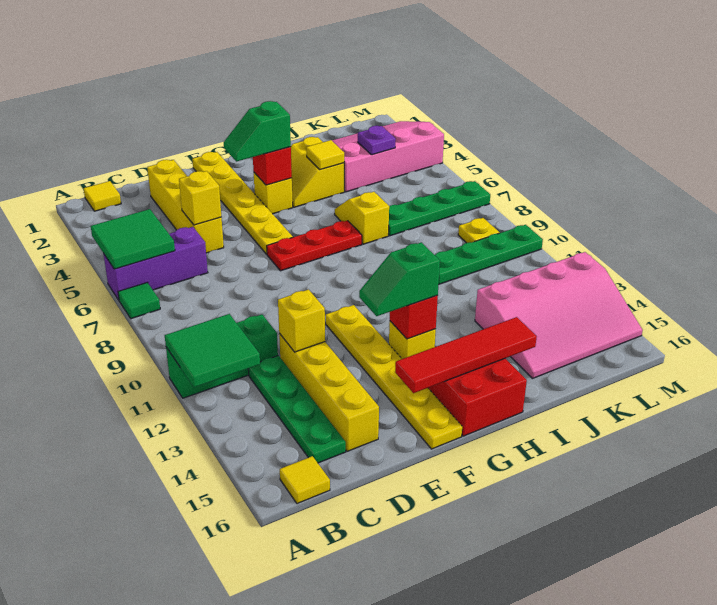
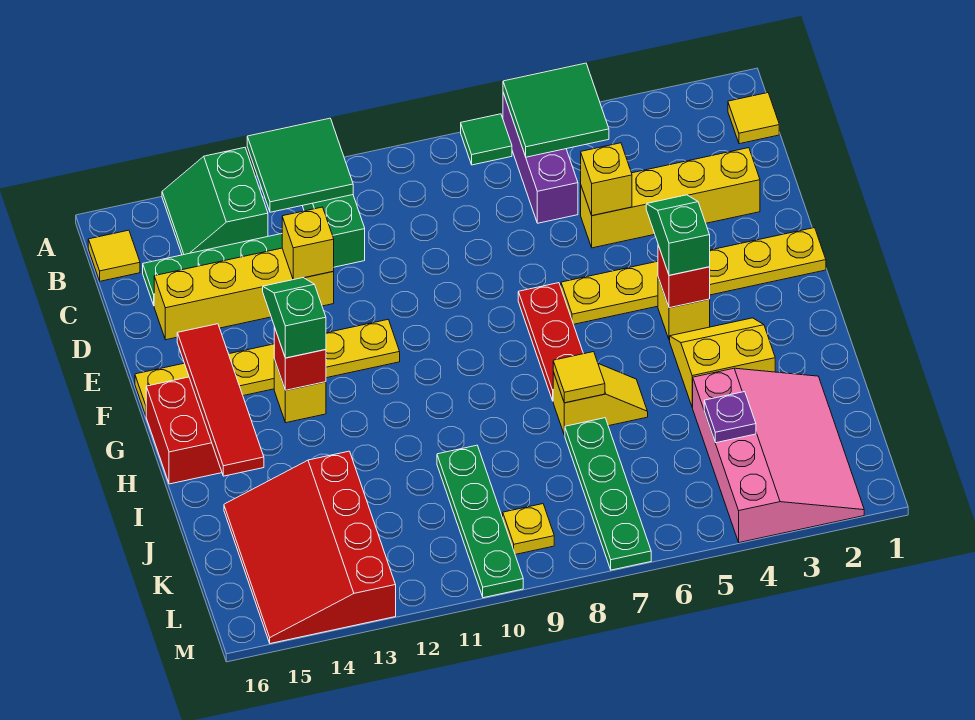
none -> green slope A13:B14 level 1 top 13
yellow tile I4 level 2 -> yellow tile I7 level 2
pink slope J13:M15 level 1 top 13 -> red slope J13:M15 level 1 top 13

